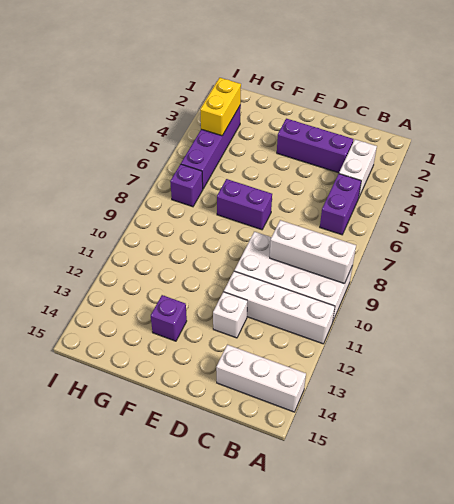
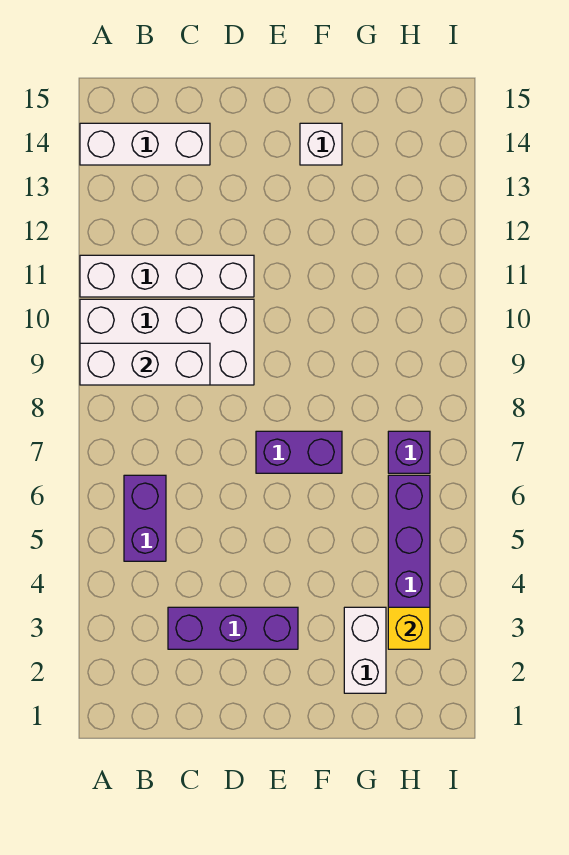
white brick B3:B4 level 1 -> white brick G2:G3 level 1
white brick D12 level 1 -> white brick F14 level 1
purple brick F13 level 1 -> none
yellow brick H3:H4 level 2 -> yellow brick H3 level 2

